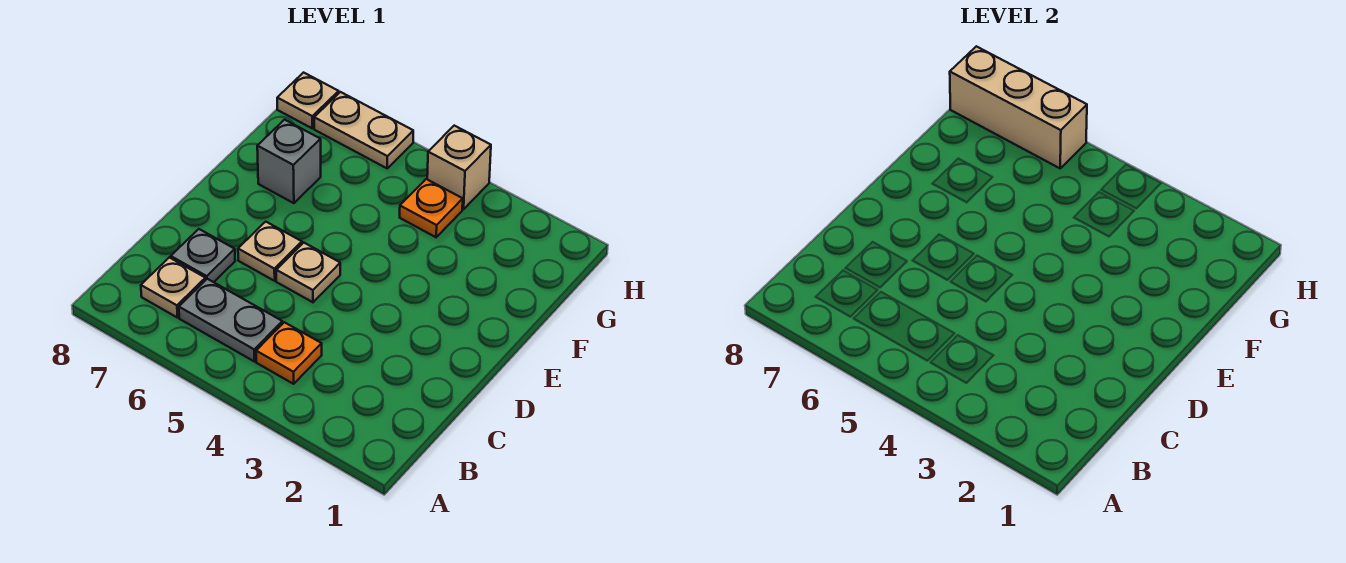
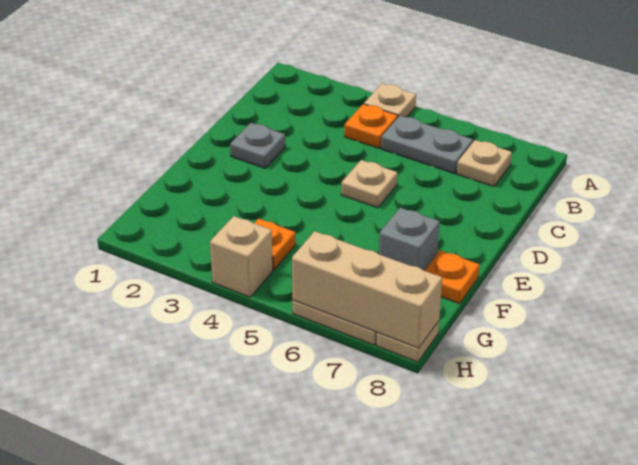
grey plate C7 level 1 -> grey plate D2 level 1
tan plate D6 level 1 -> tan plate A4 level 1
none -> orange plate F8 level 1

